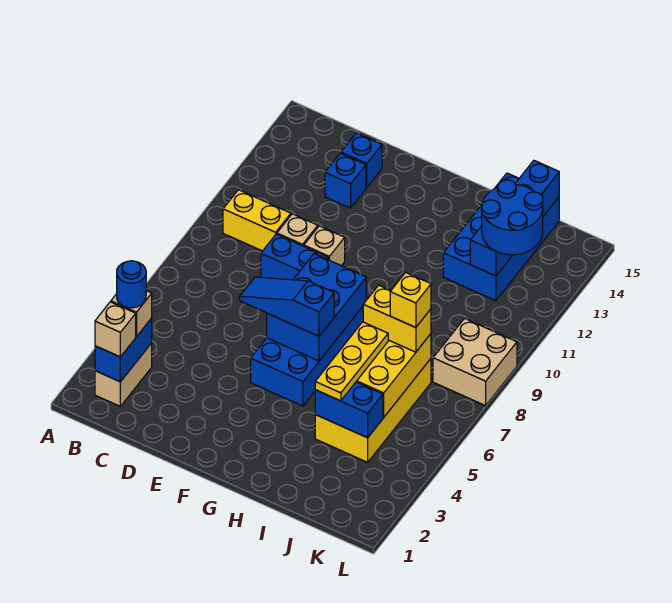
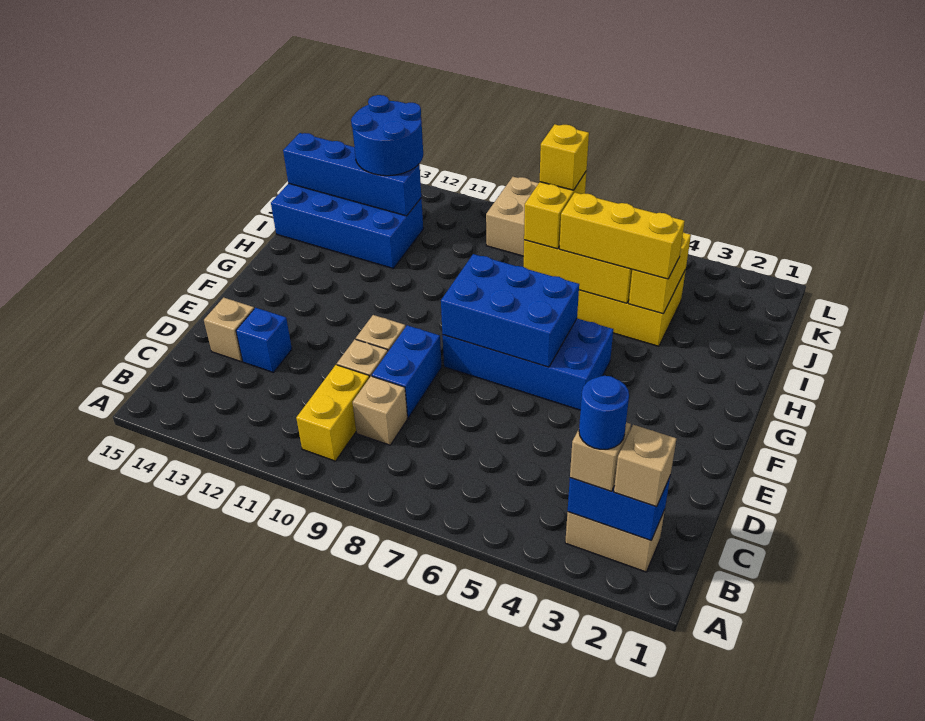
none -> tan brick C9 level 1
blue brick D14 level 1 -> tan brick D14 level 1
blue slope E6:G6 level 3 top G -> none
blue brick I4:J4 level 2 -> yellow brick I4:J4 level 2
yellow plate I4:I6 level 3 -> yellow brick I4:I6 level 3

